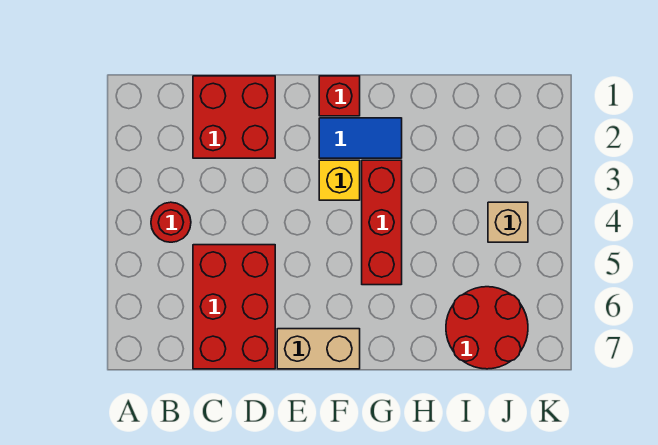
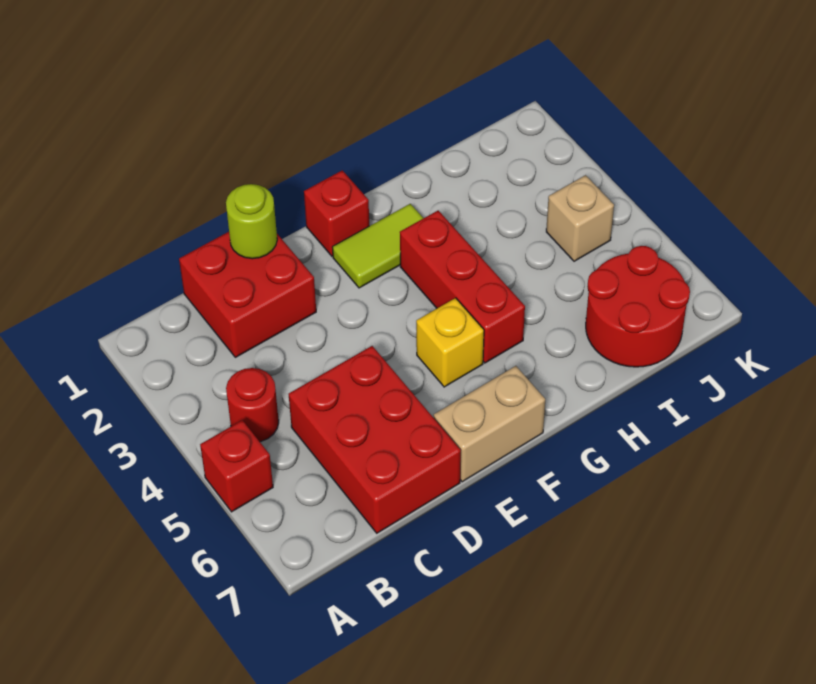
none -> red brick A5 level 1
none -> lime round brick D1 level 2
blue tile F2:G2 level 1 -> lime tile F2:G2 level 1
yellow brick F3 level 1 -> yellow brick F5 level 1

